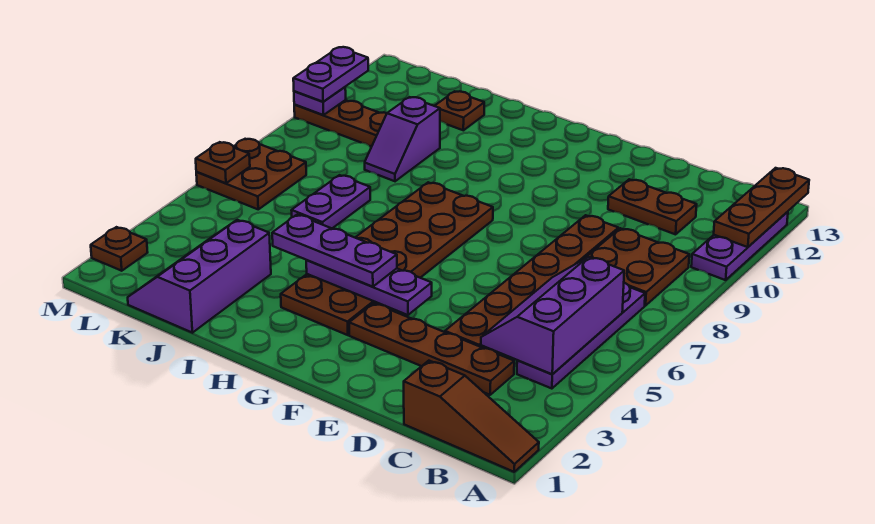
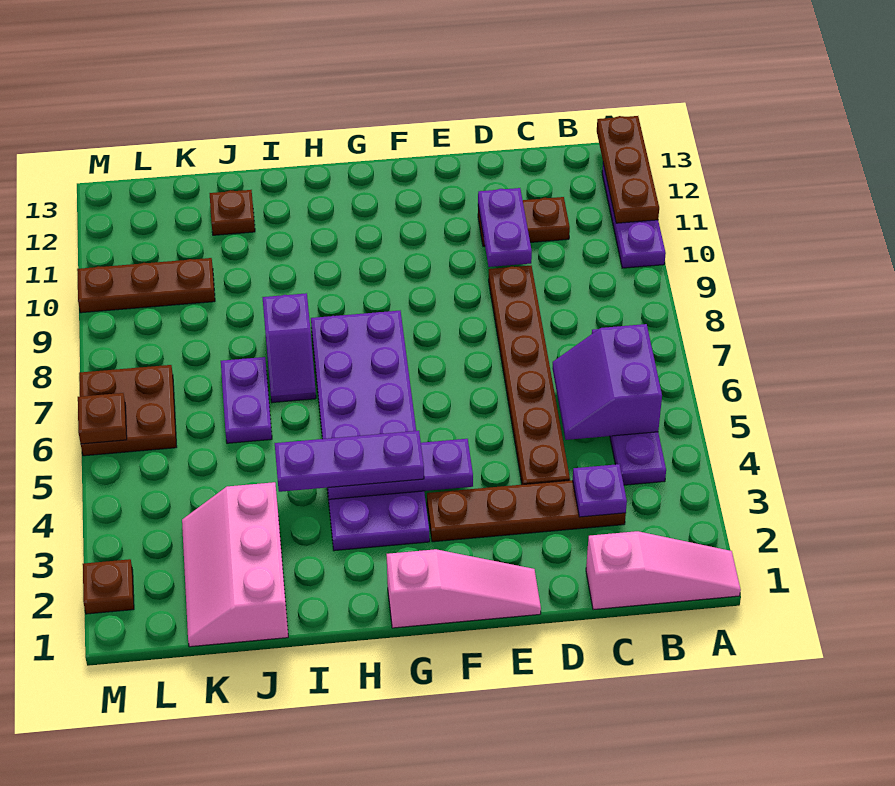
brown slope A1:C1 level 1 top C -> pink slope A1:C1 level 1 top C
purple slope B4:C6 level 2 top B -> purple slope B5:C6 level 2 top B
brown plate B8:C9 level 1 -> none
none -> pink slope E1:G1 level 1 top G
brown plate G3:H8 level 1 -> purple plate G3:H8 level 1
purple slope J1:K3 level 1 top J -> pink slope J1:K3 level 1 top J
purple slope J9:J10 level 1 top 10 -> purple slope I7:I8 level 1 top 8
purple plate M10 level 2 -> purple plate C3 level 2
purple plate M10:M11 level 3 -> purple plate D10:D11 level 2

